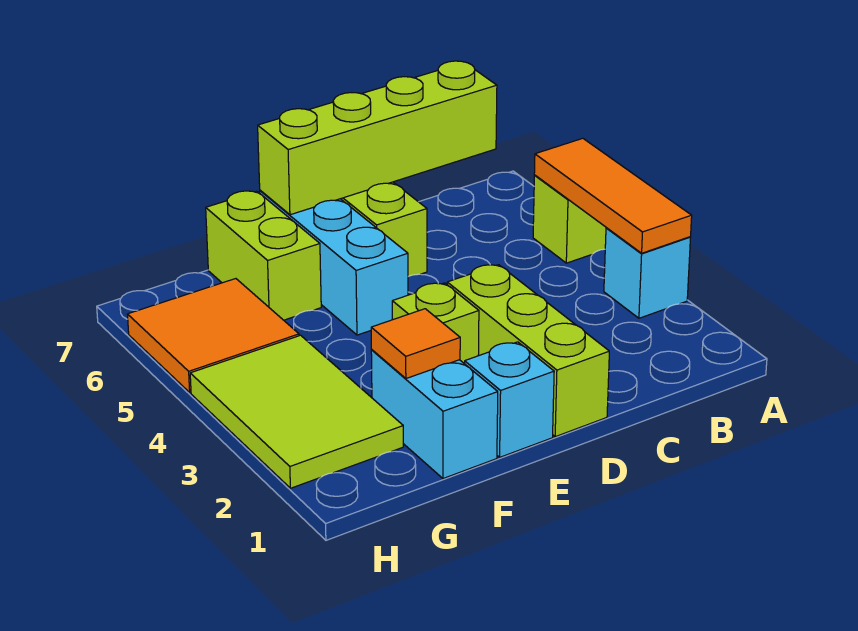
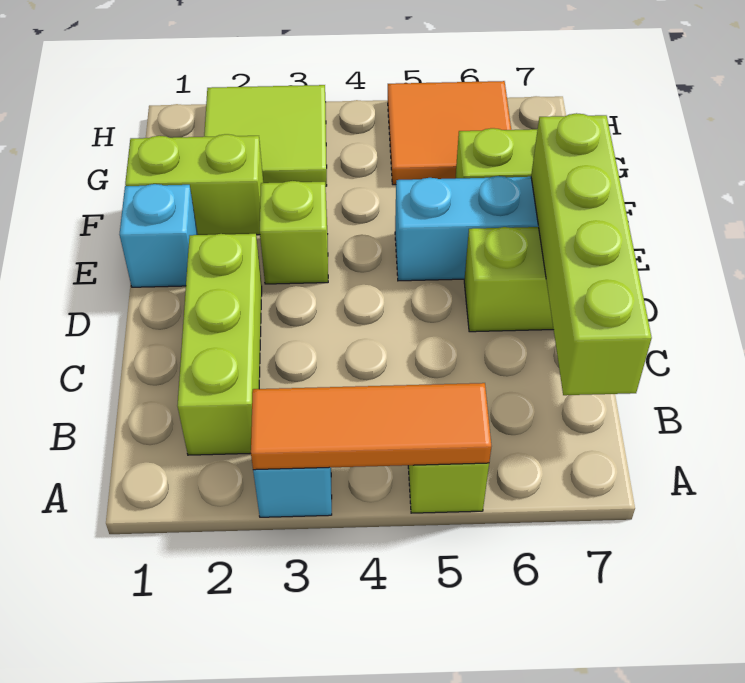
lime brick D1:D3 level 1 -> lime brick B2:D2 level 1
cyan brick F1:F2 level 1 -> lime brick F1:F2 level 1
orange tile F2 level 2 -> none
lime tile G2:H4 level 1 -> lime tile G2:H3 level 1

